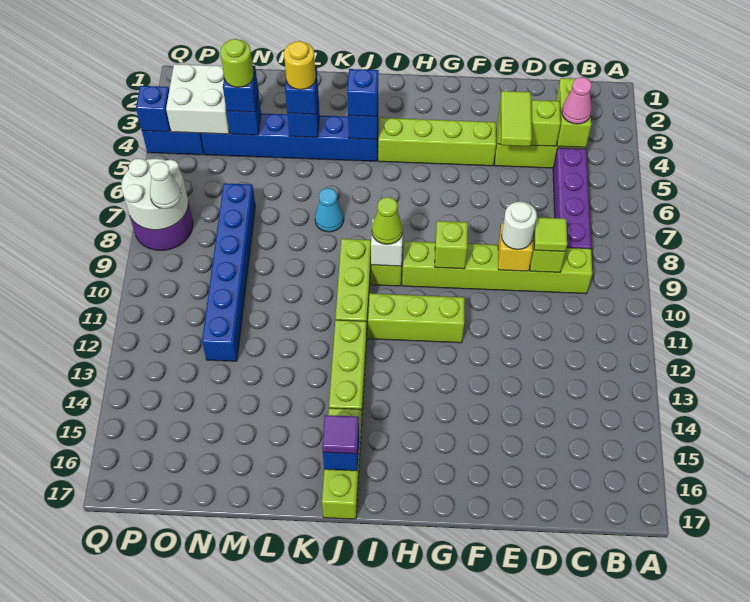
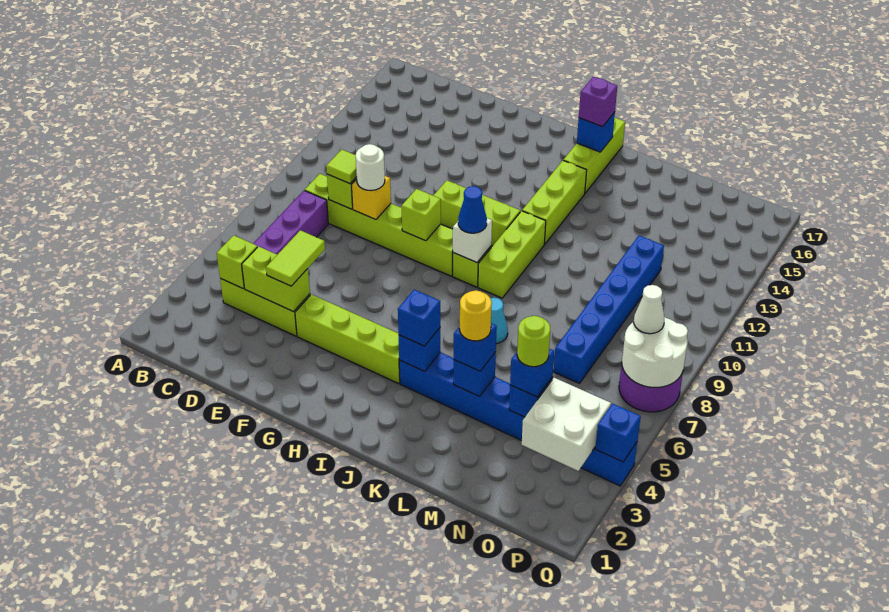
lime brick C3:C4 level 2 -> lime brick C4 level 2
pink cone C4 level 3 -> none
lime cone I9 level 3 -> blue cone I9 level 3
purple tile J16 level 3 -> purple brick J16 level 3

